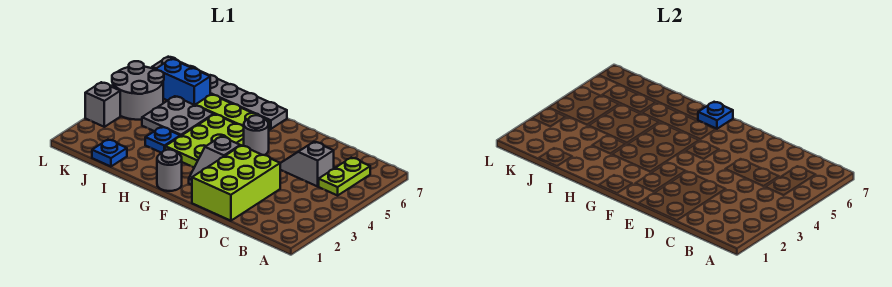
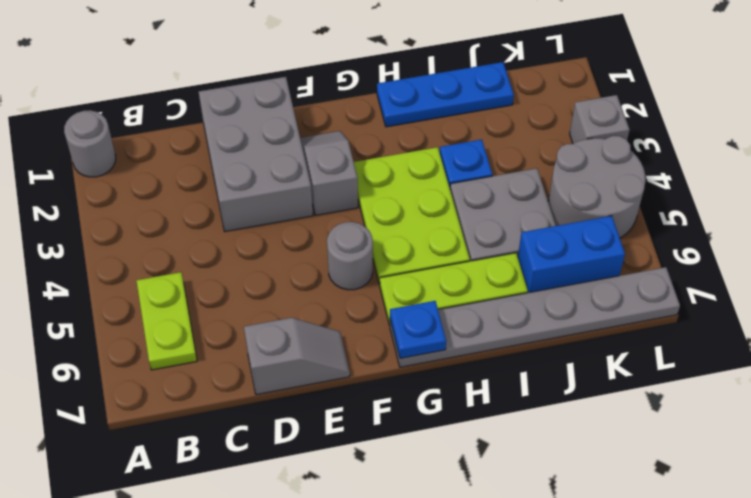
grey slope C5:D5 level 1 top C -> grey slope D7:E7 level 1 top D
lime brick D1:E3 level 1 -> grey brick D1:E3 level 1
grey round brick G1 level 1 -> grey round brick A1 level 1
blue plate J1 level 1 -> blue plate H1:J1 level 1

